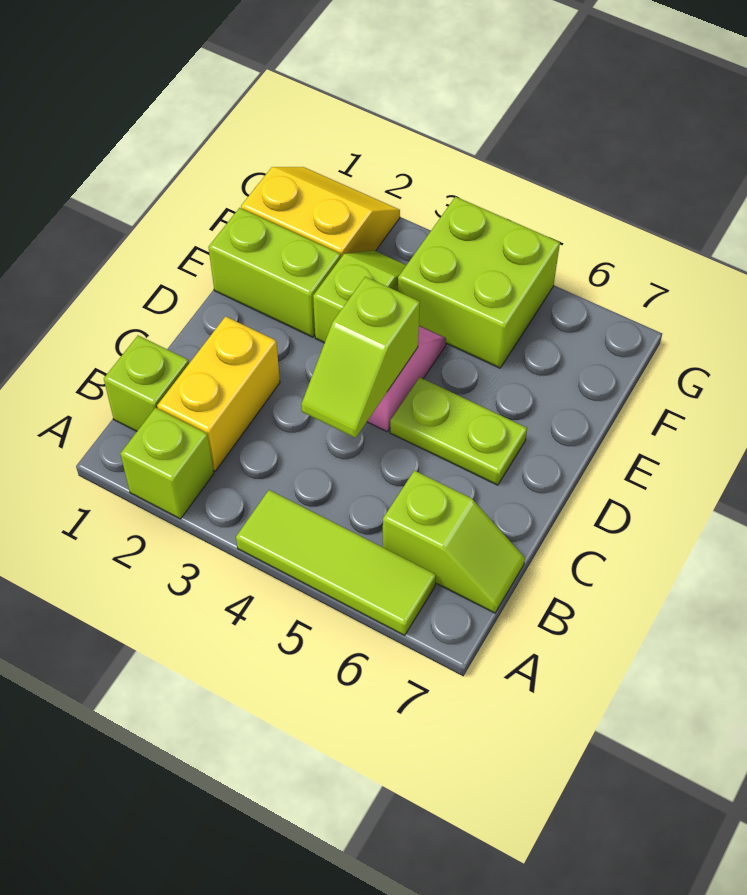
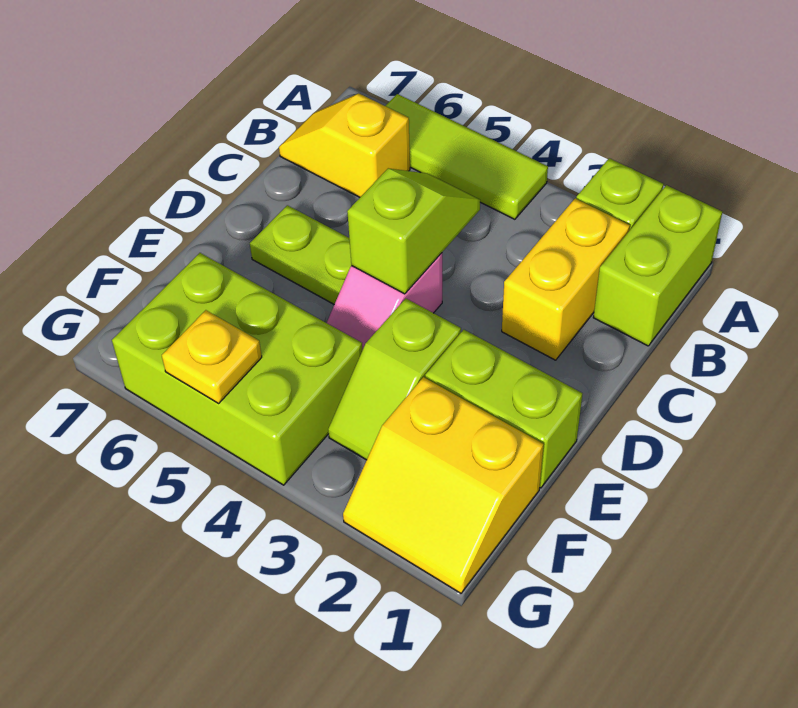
lime brick B1 level 1 -> lime brick A1:B1 level 1
lime slope B6:B7 level 1 top 6 -> yellow slope B6:B7 level 1 top 6
lime brick F4:G5 level 1 -> lime brick F4:G6 level 1
none -> yellow plate G5 level 2

